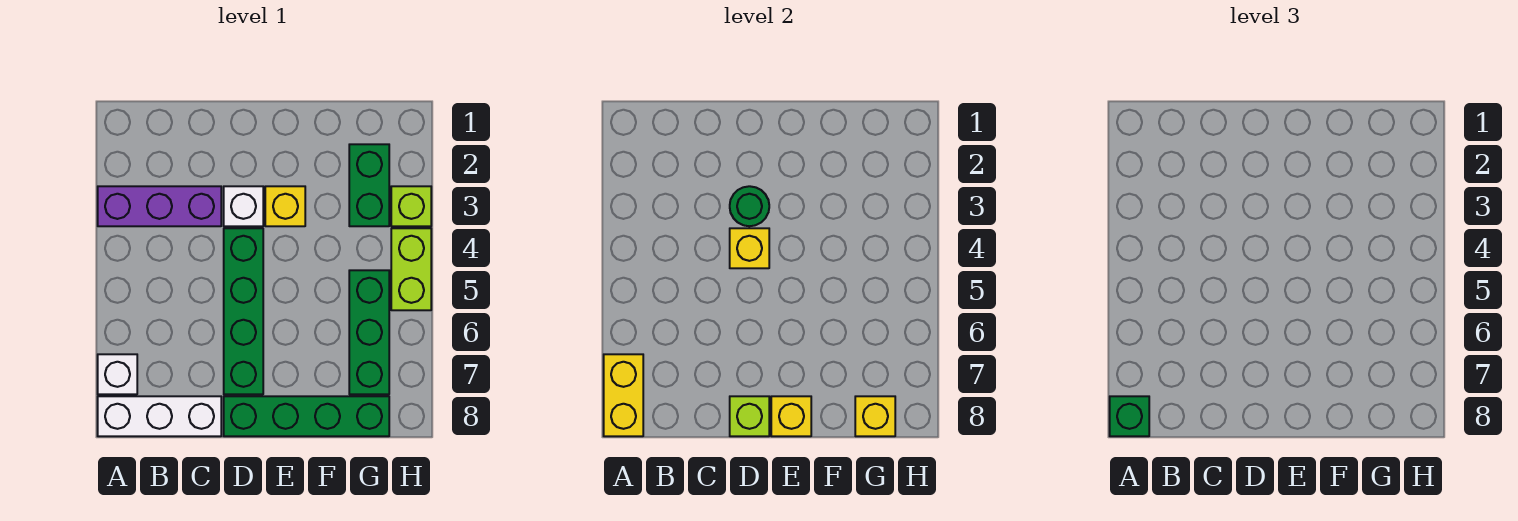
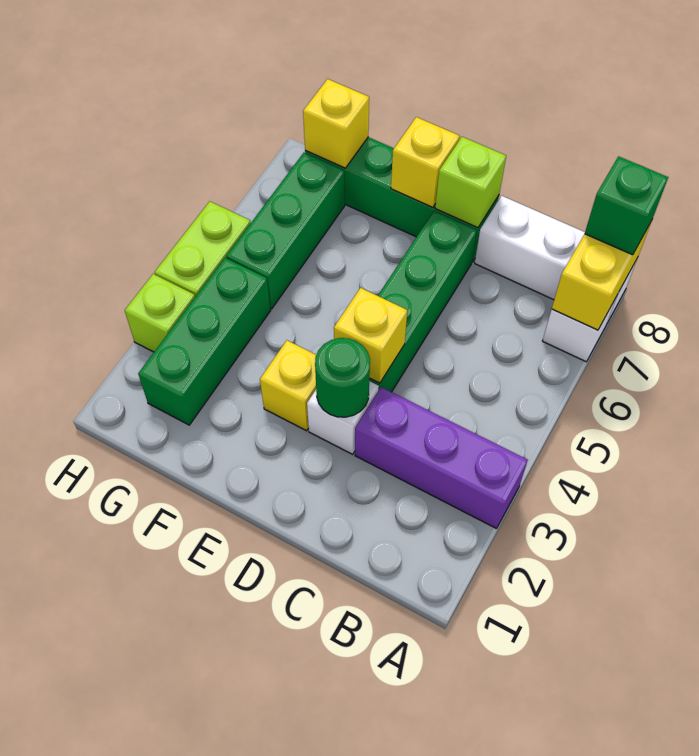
green brick G2:G3 level 1 -> green brick G2:G4 level 1

